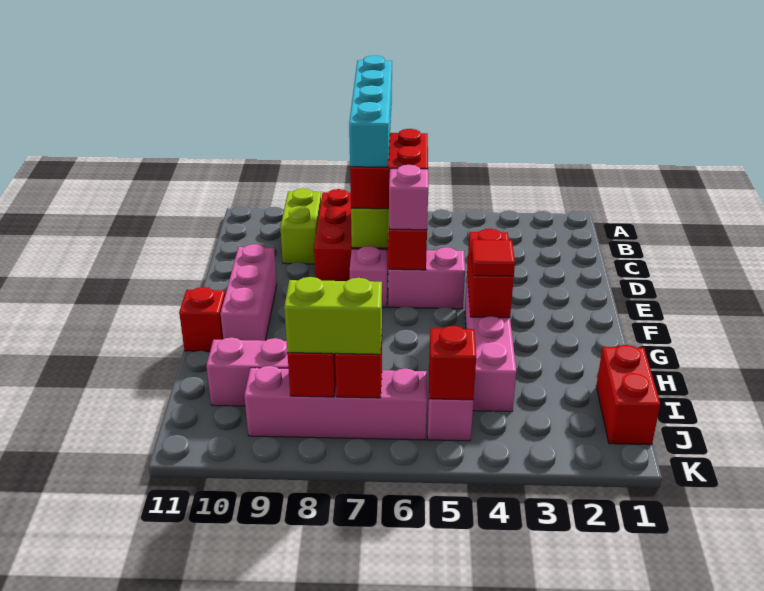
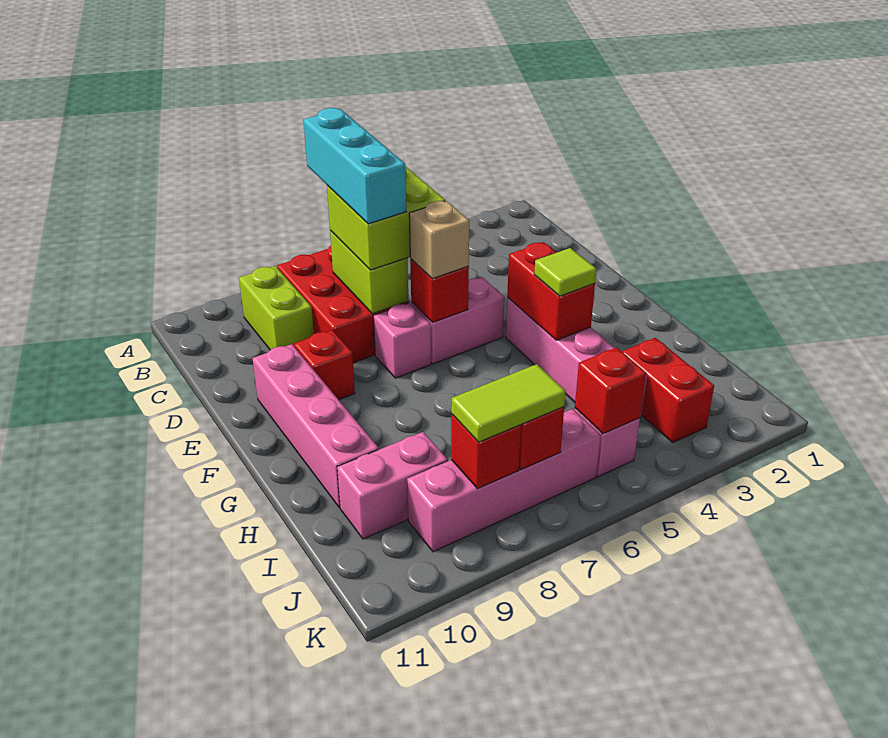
cyan brick A7:D7 level 4 -> cyan brick B7:D7 level 4
red brick C6:D7 level 3 -> lime brick C6:D7 level 3
pink brick E6 level 3 -> tan brick E6 level 3
pink brick E10:G10 level 1 -> pink brick E10:H10 level 1
red tile G4 level 3 -> lime tile G4 level 3
red brick G11 level 1 -> red brick E9 level 1
red brick I1:J1 level 1 -> red brick I3:J3 level 1
lime brick J7:J8 level 3 -> lime tile J7:J8 level 3

